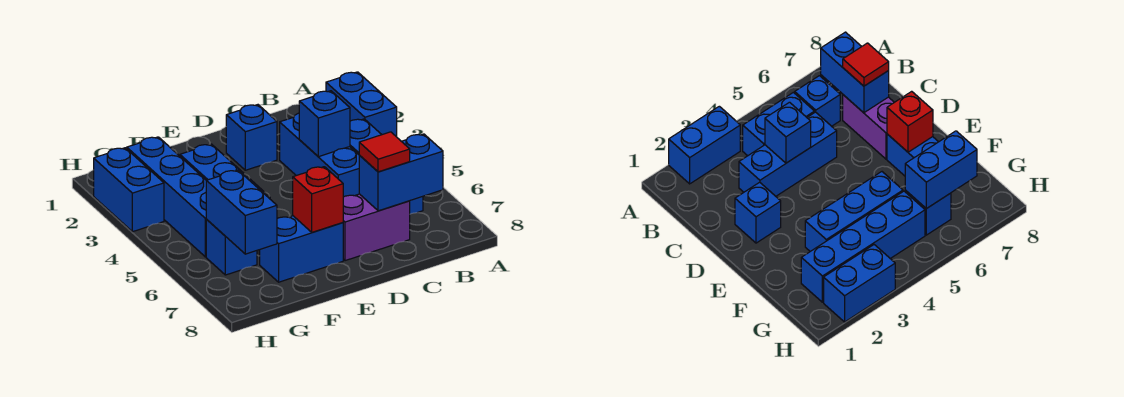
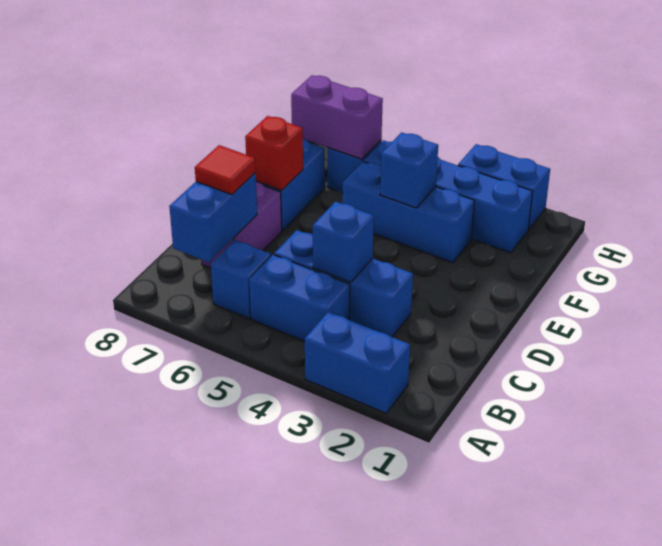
blue brick D2 level 1 -> blue brick F4 level 2
blue brick G6:G7 level 2 -> purple brick G6:G7 level 2

